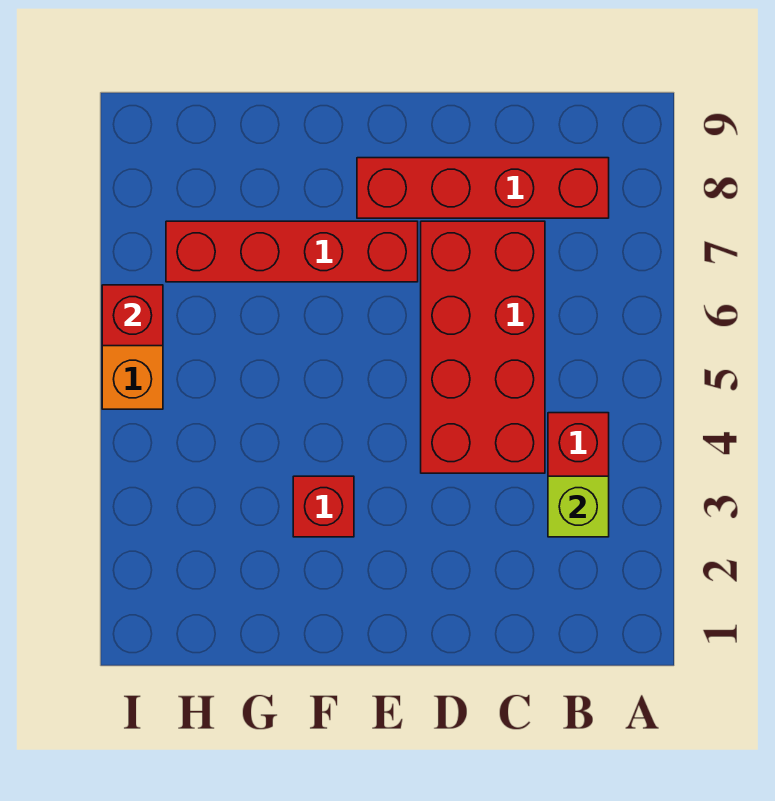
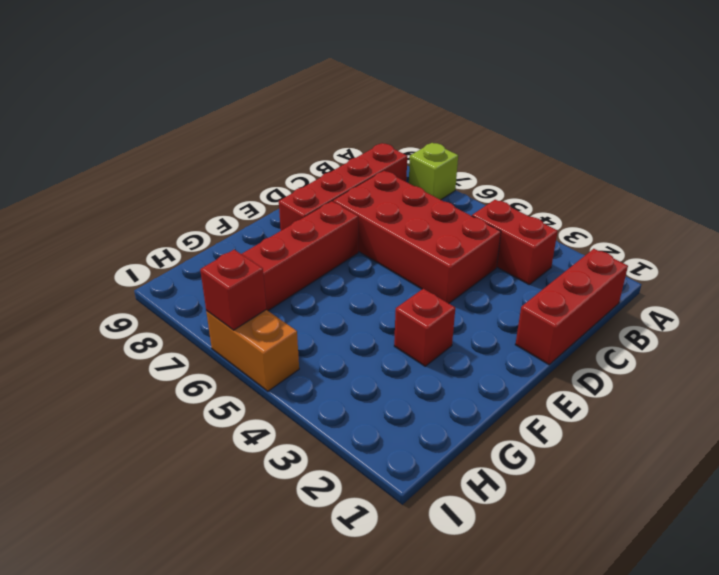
none -> red brick B1:D1 level 1
lime brick B3 level 2 -> lime brick A7 level 1

